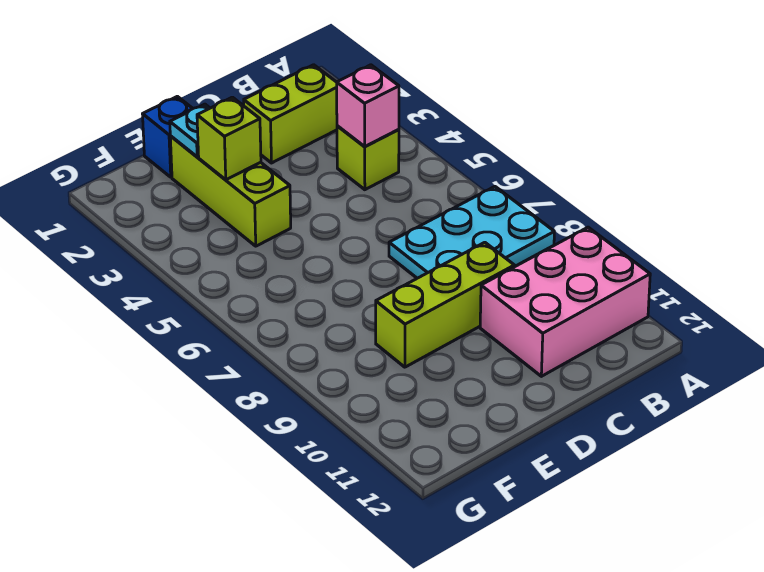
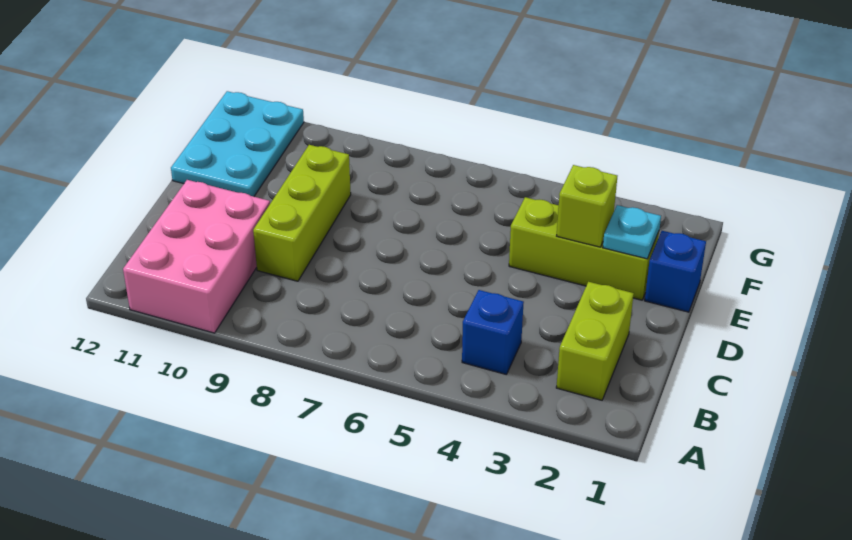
cyan plate A7:C8 level 1 -> cyan plate E11:G12 level 1
lime brick B4 level 1 -> blue brick B4 level 1
pink brick B4 level 2 -> none

